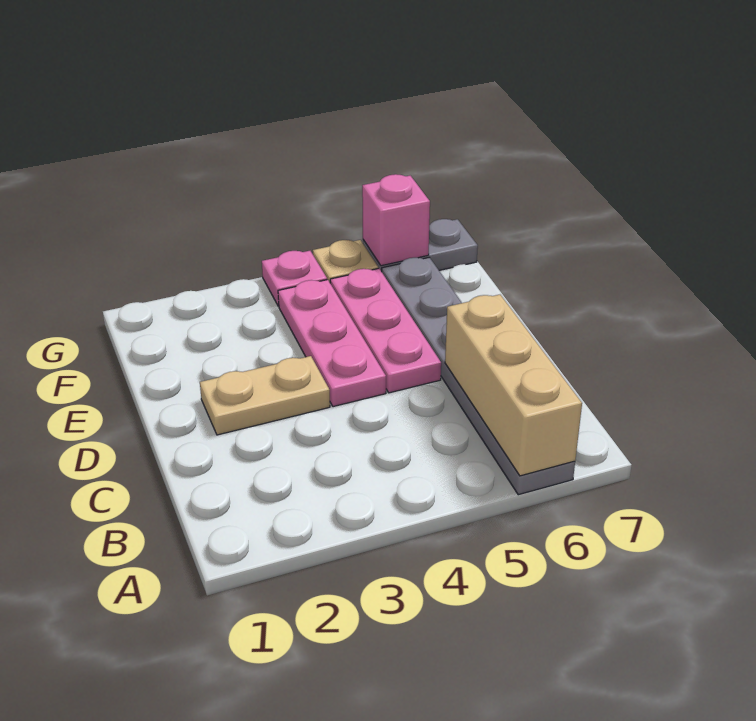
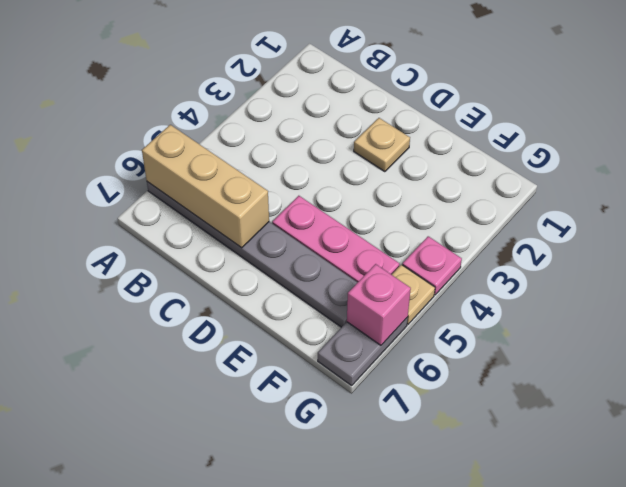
tan plate D2:D3 level 1 -> tan plate D2 level 1
pink plate D4:F4 level 1 -> none

